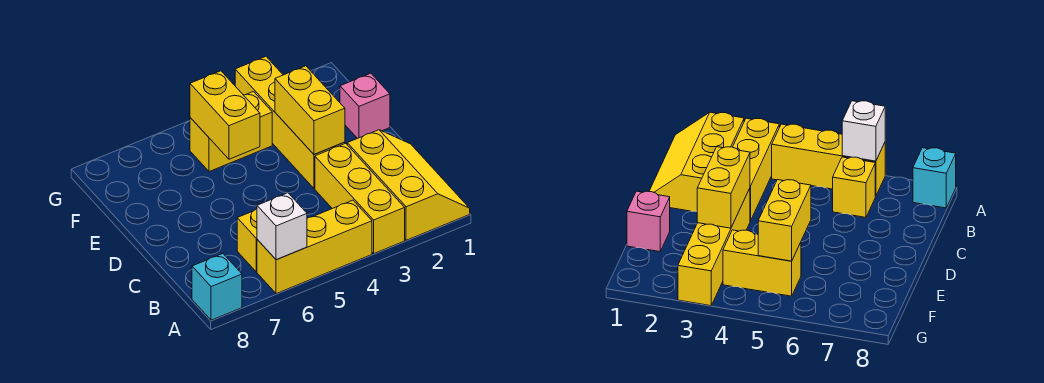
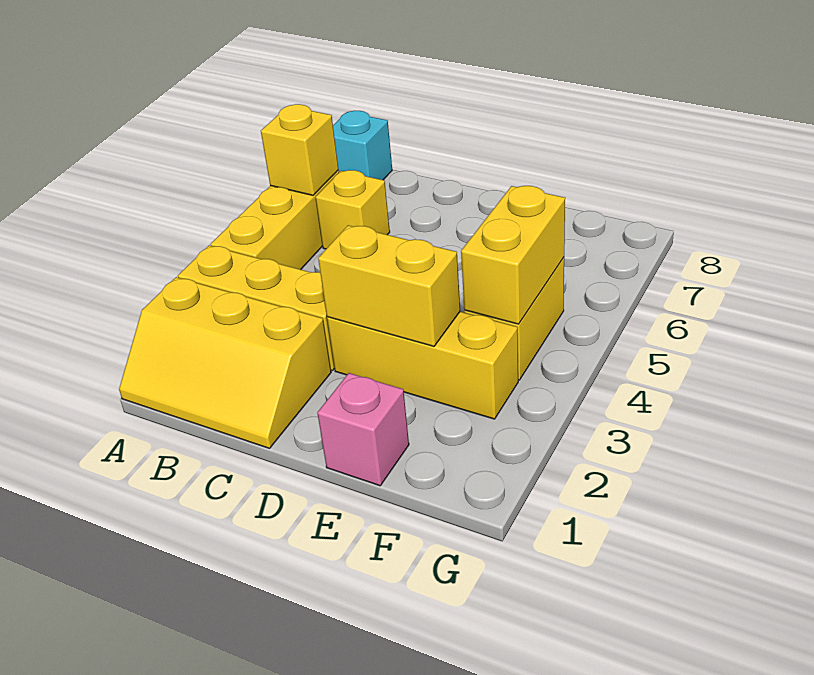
white brick A6 level 2 -> yellow brick A6 level 2
yellow brick D3:G3 level 1 -> yellow brick D3:F3 level 1
yellow brick E5:F5 level 2 -> yellow brick F4:F5 level 2

